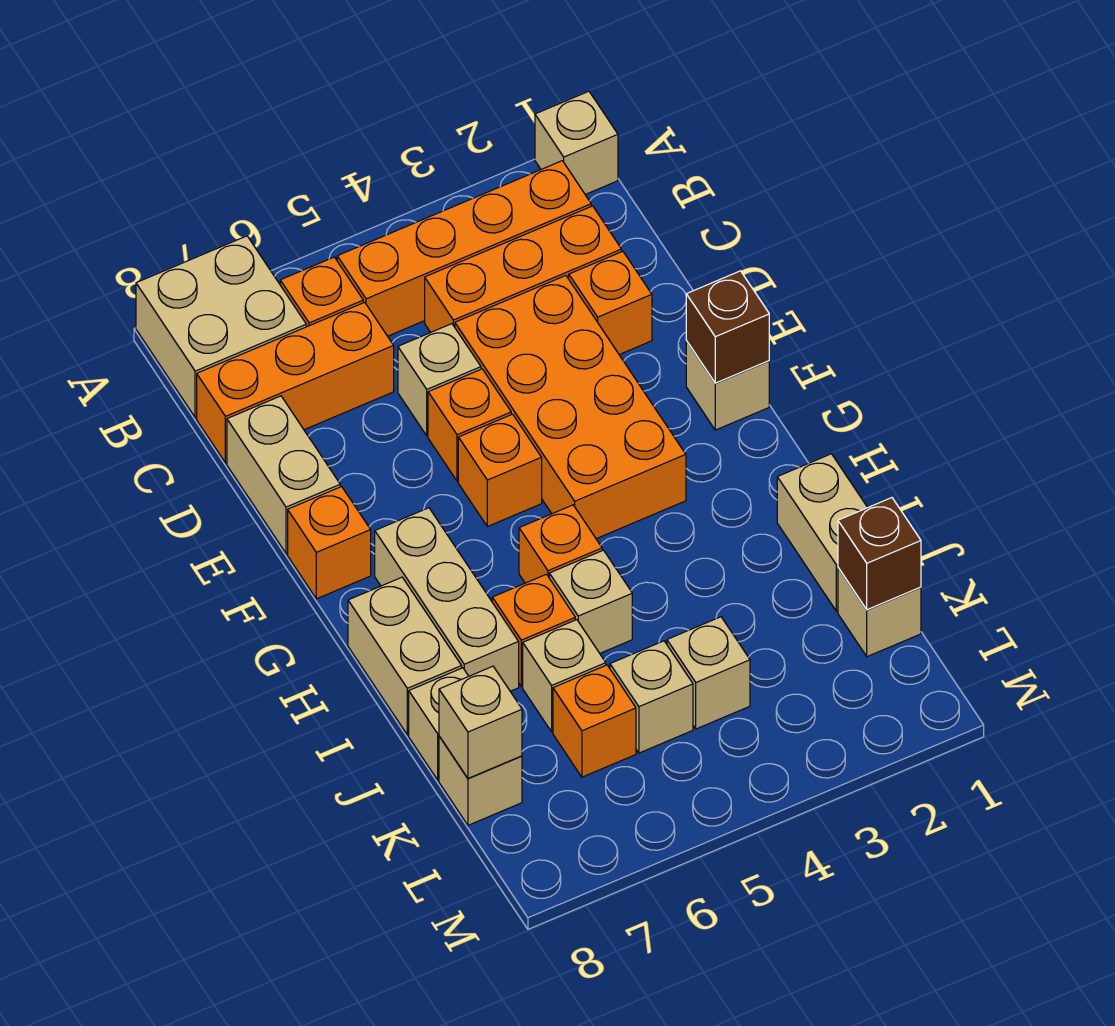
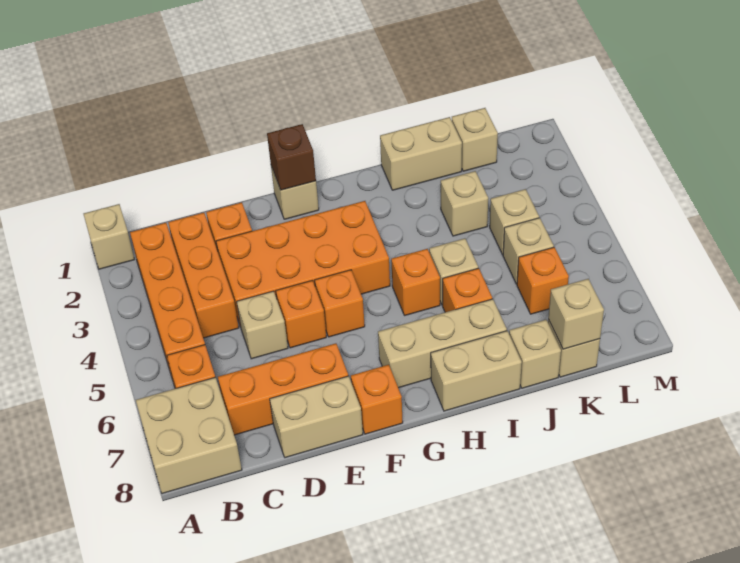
orange brick C6:C8 level 1 -> orange brick C7:E7 level 1
tan brick J6 level 1 -> tan brick J3 level 1
brown brick K1 level 2 -> none

